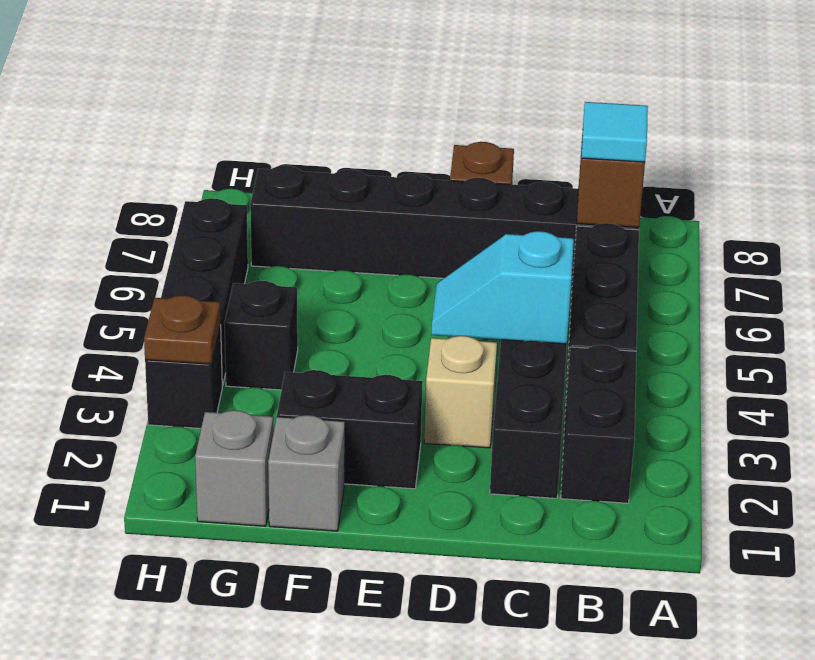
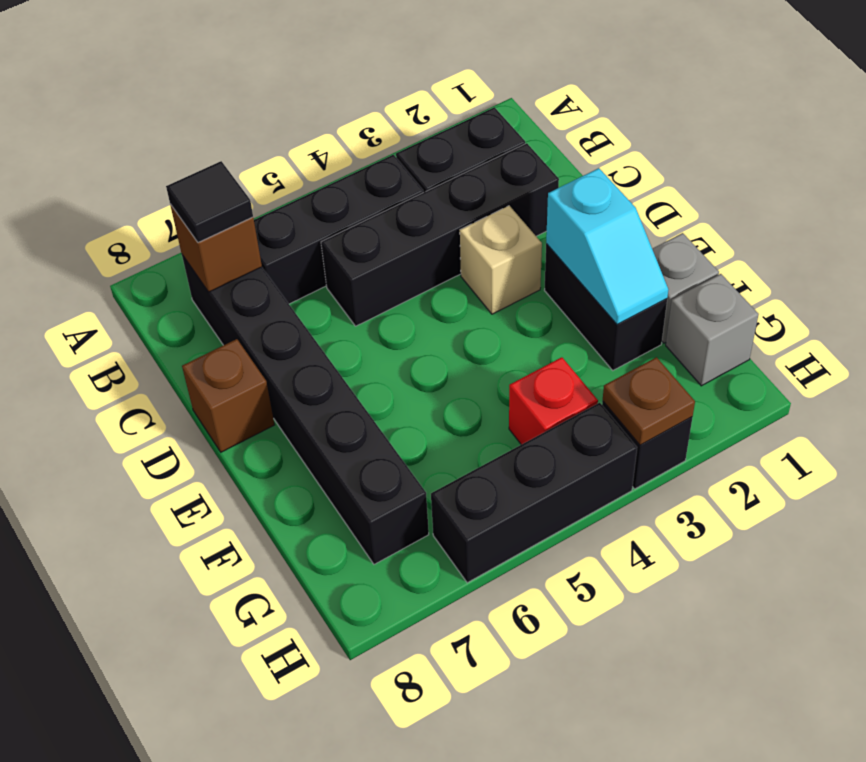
cyan tile B7 level 3 -> black tile B7 level 3
cyan slope C4:D4 level 2 top C -> cyan slope E2:F2 level 2 top E
black brick G4 level 1 -> red brick G4 level 1

